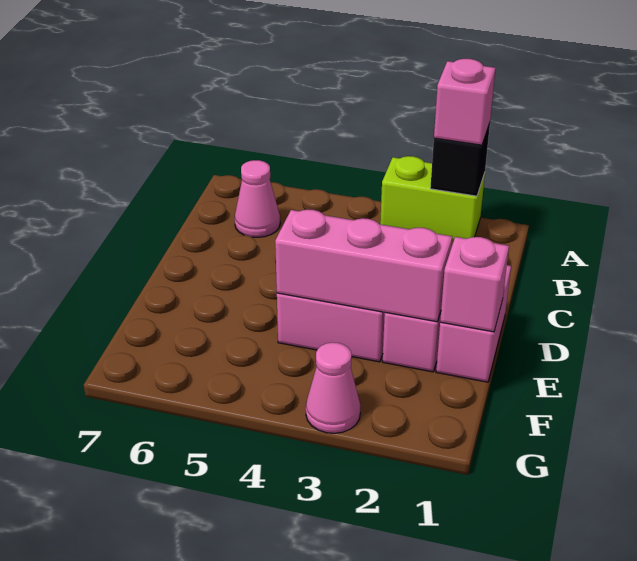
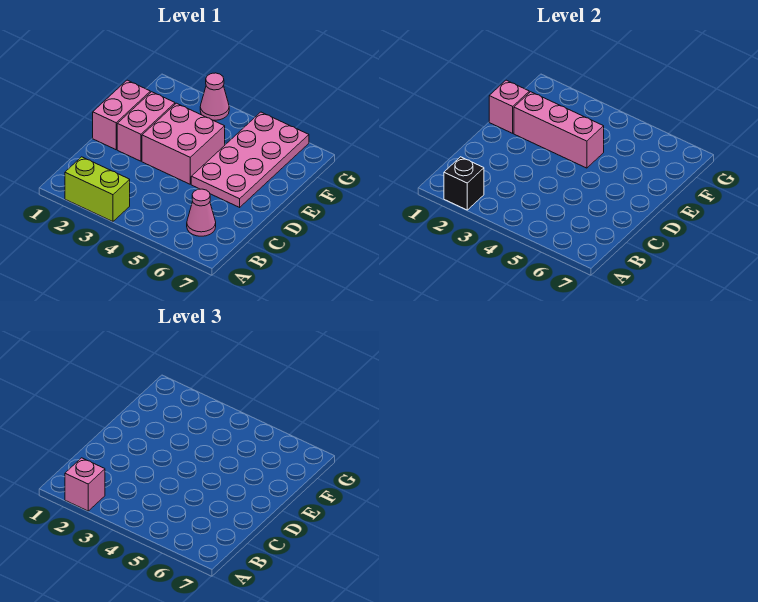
none -> pink plate D5:G6 level 1

